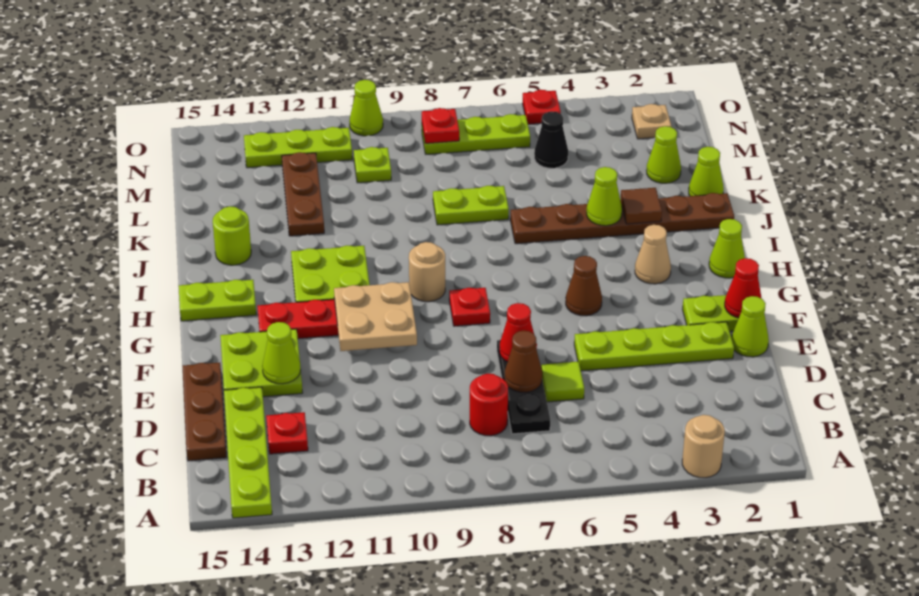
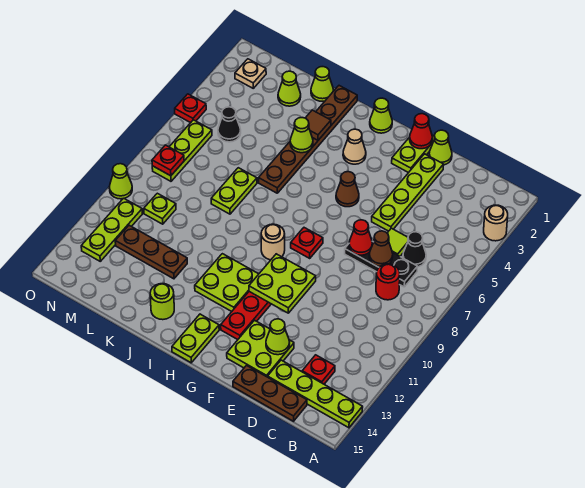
none -> black cone C6 level 1
tan plate F10:G11 level 2 -> lime plate F10:G11 level 2

